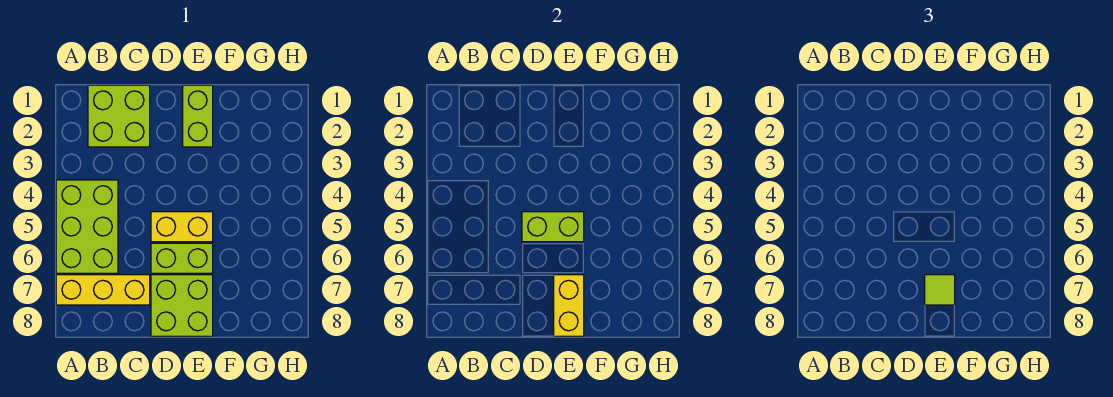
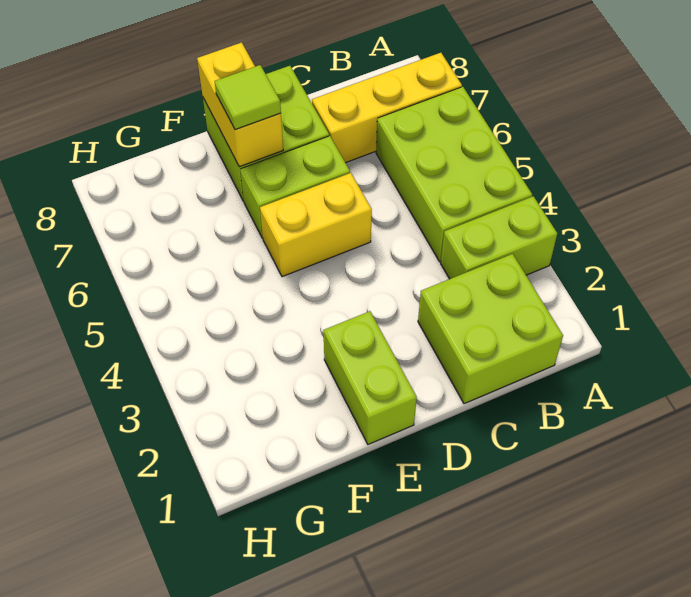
lime brick D5:E5 level 2 -> lime brick A3:B3 level 1

